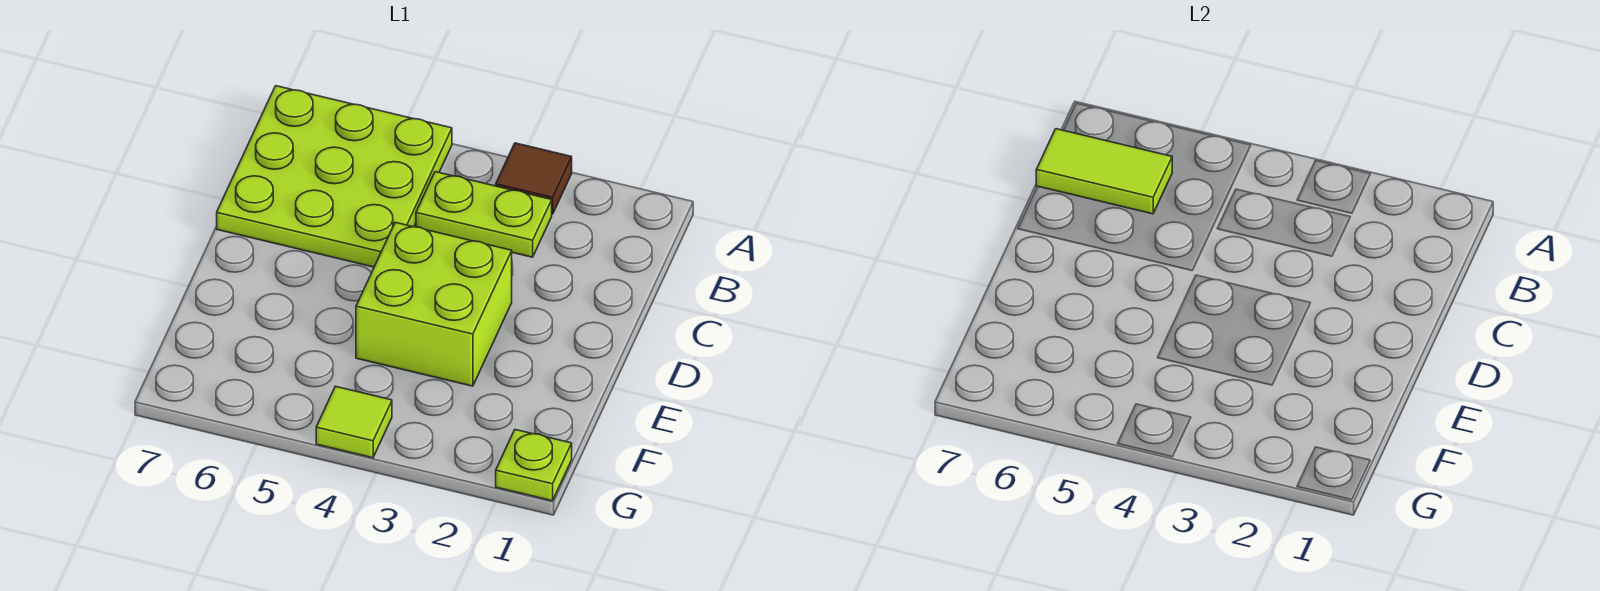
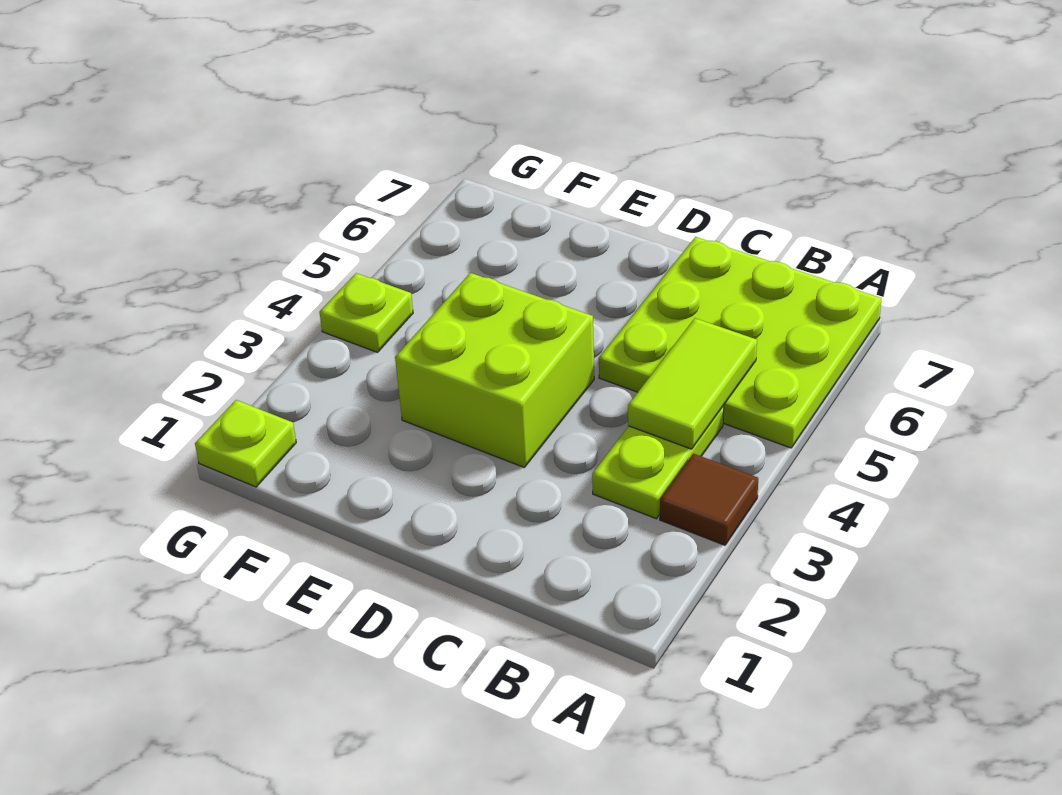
lime tile B6:B7 level 2 -> lime tile B4:B5 level 2
lime tile G4 level 1 -> lime plate G4 level 1

